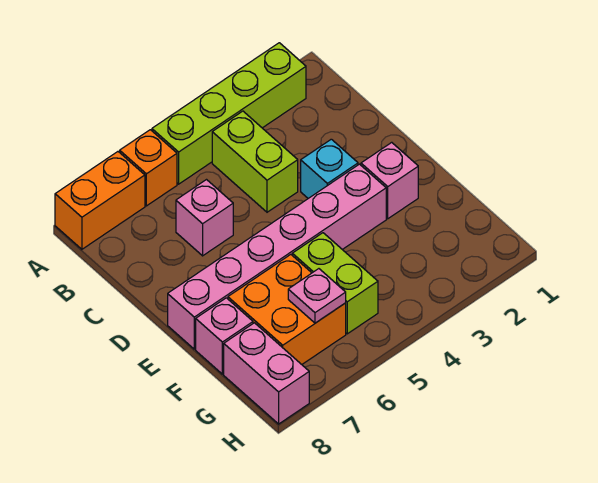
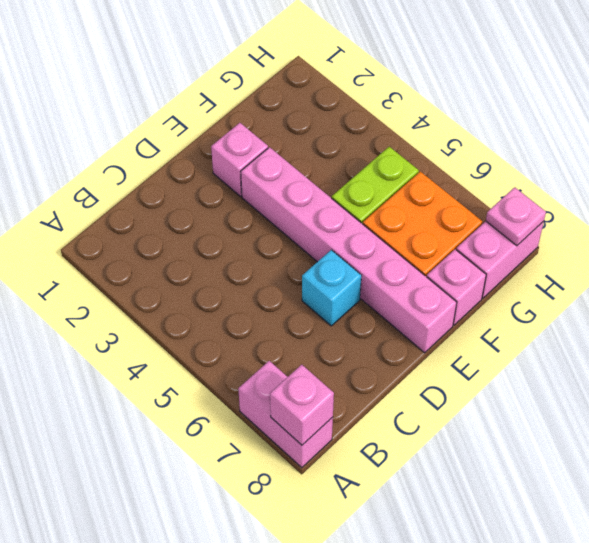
lime brick A2:A5 level 1 -> none
orange brick A6 level 1 -> none
orange brick A7:A8 level 1 -> pink brick A7:A8 level 1
lime brick B4:C4 level 1 -> none
pink brick C6 level 1 -> pink brick A8 level 2
cyan brick D3 level 1 -> cyan brick D6 level 1
pink plate G6 level 2 -> pink plate H8 level 2

